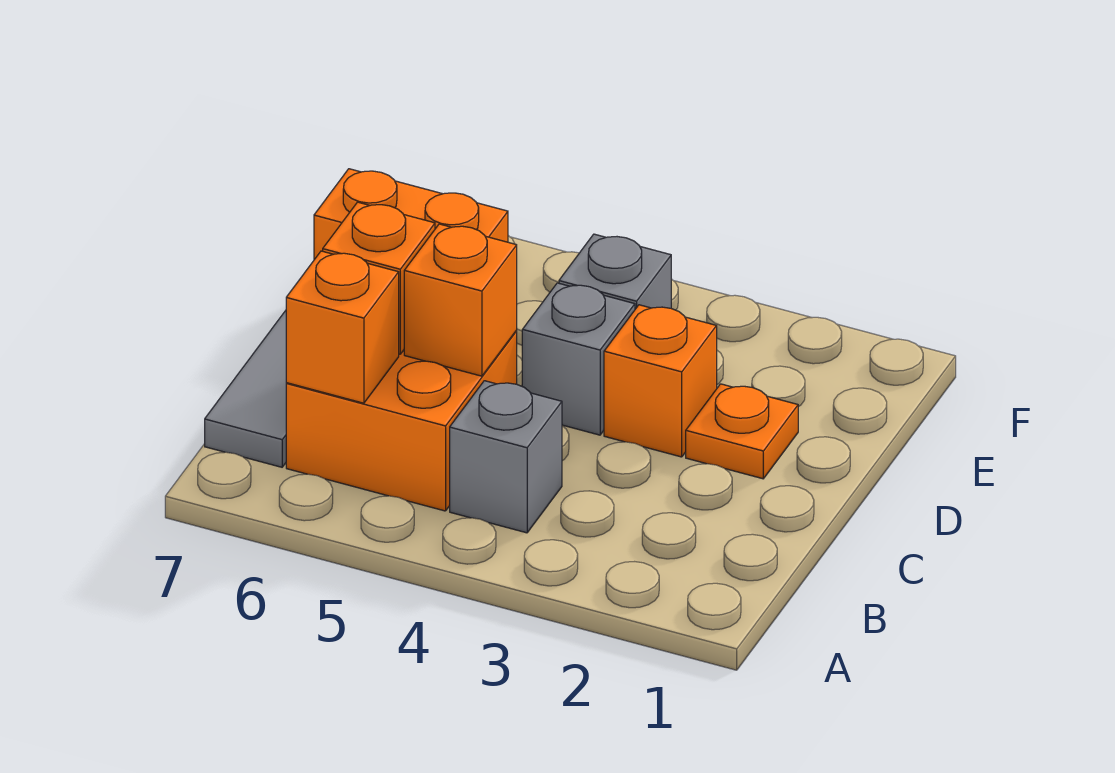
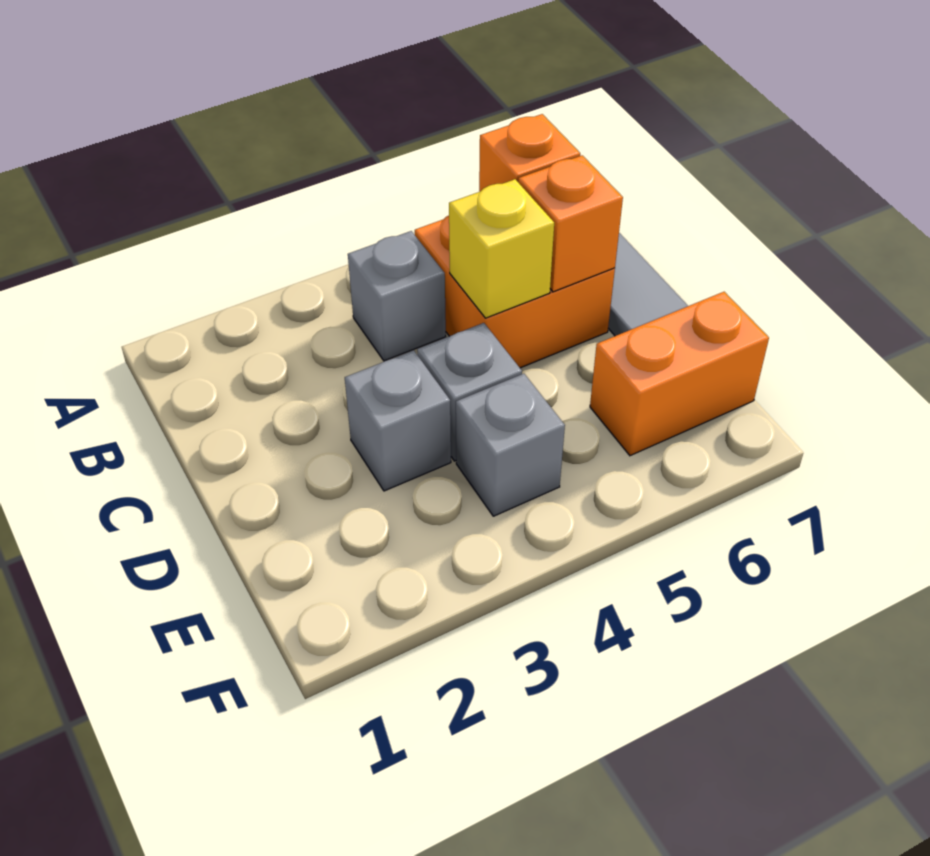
orange brick C5 level 2 -> yellow brick C5 level 2
orange plate D2 level 1 -> none
orange brick D3 level 1 -> grey brick D3 level 1

